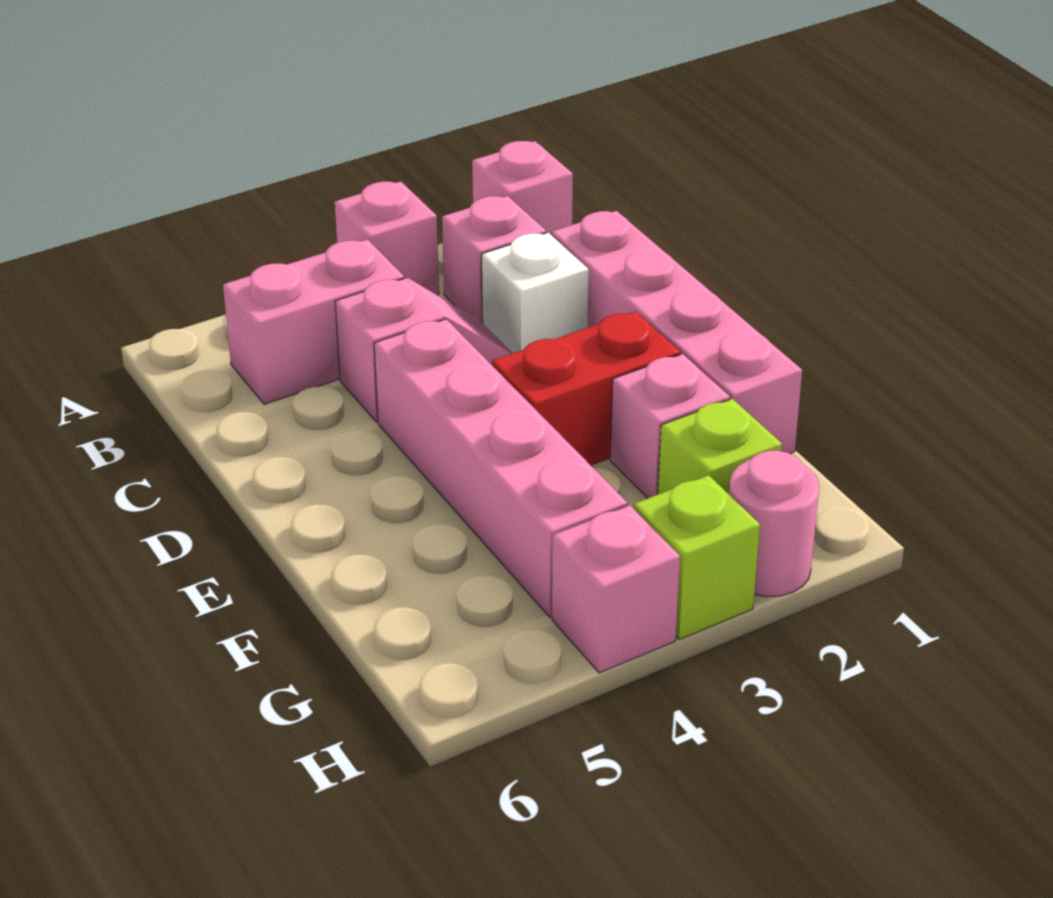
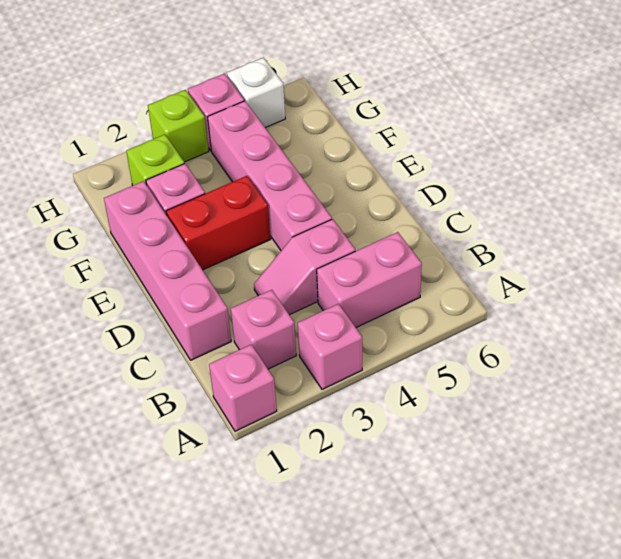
white brick C2 level 1 -> white brick H5 level 1
pink round brick H2 level 1 -> none

